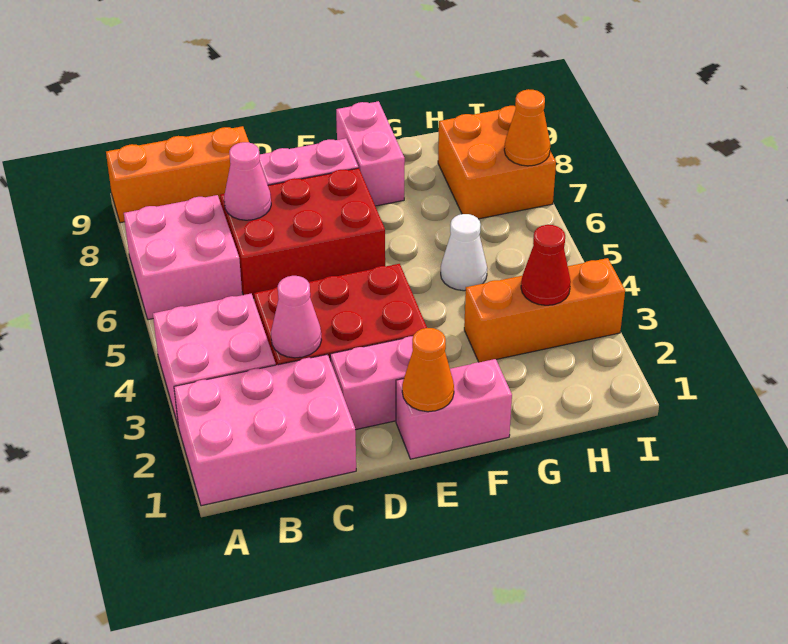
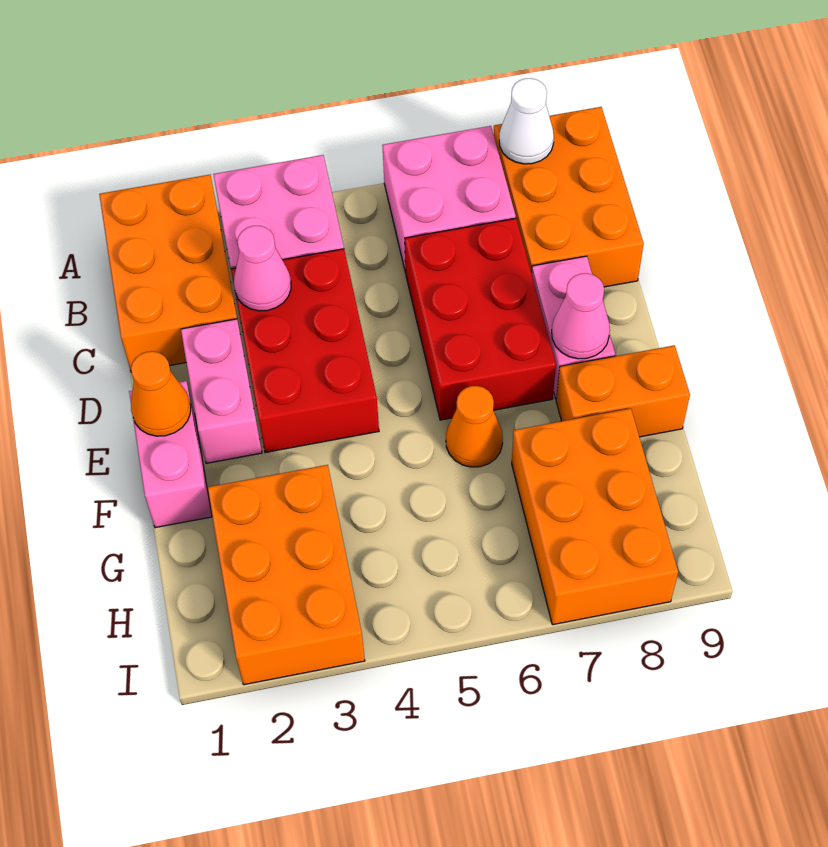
pink brick A1:C2 level 1 -> orange brick A1:C2 level 1
orange brick A9:C9 level 1 -> orange brick A8:C9 level 1
pink cone C7 level 2 -> pink cone E8 level 2
pink brick F8:F9 level 1 -> orange brick F8:F9 level 1
orange brick G3:I3 level 1 -> orange brick G2:I3 level 1
white cone G5 level 1 -> white cone A8 level 2
red cone H3 level 2 -> none
orange brick H7:I8 level 1 -> orange brick G7:I8 level 1
orange cone I7 level 2 -> orange cone F6 level 1

